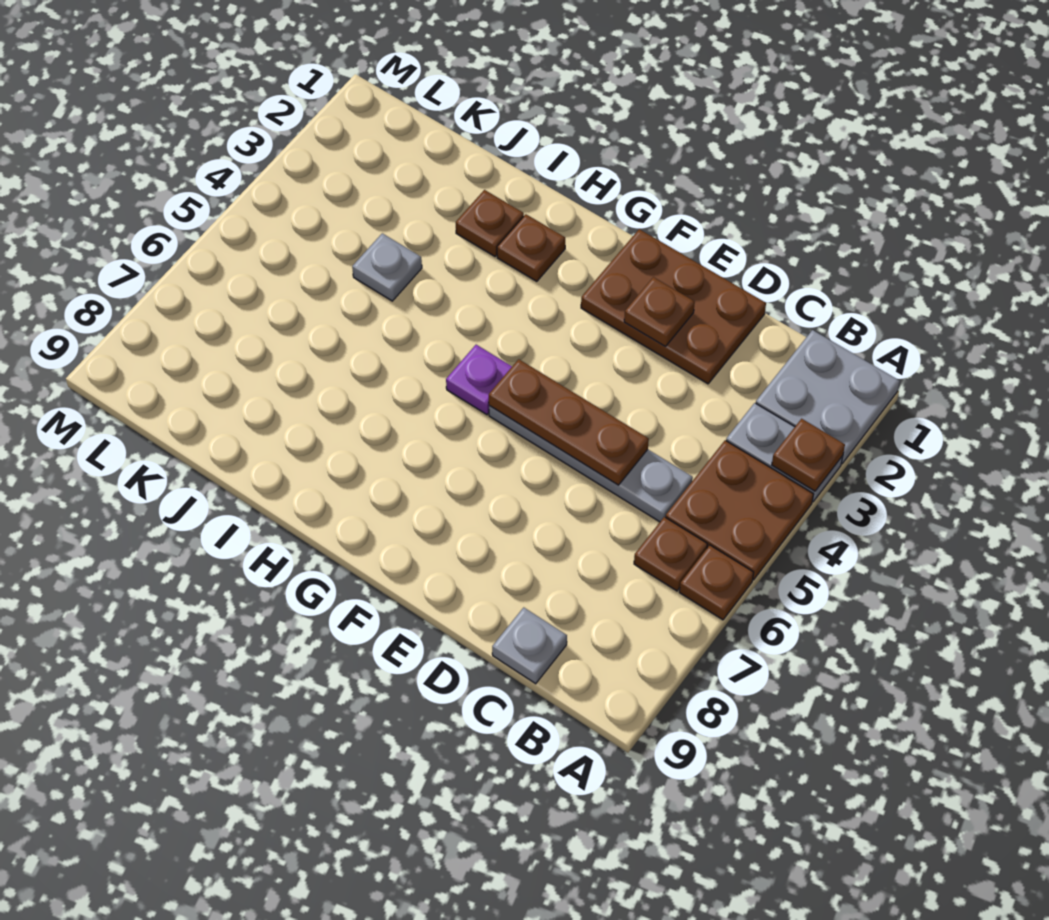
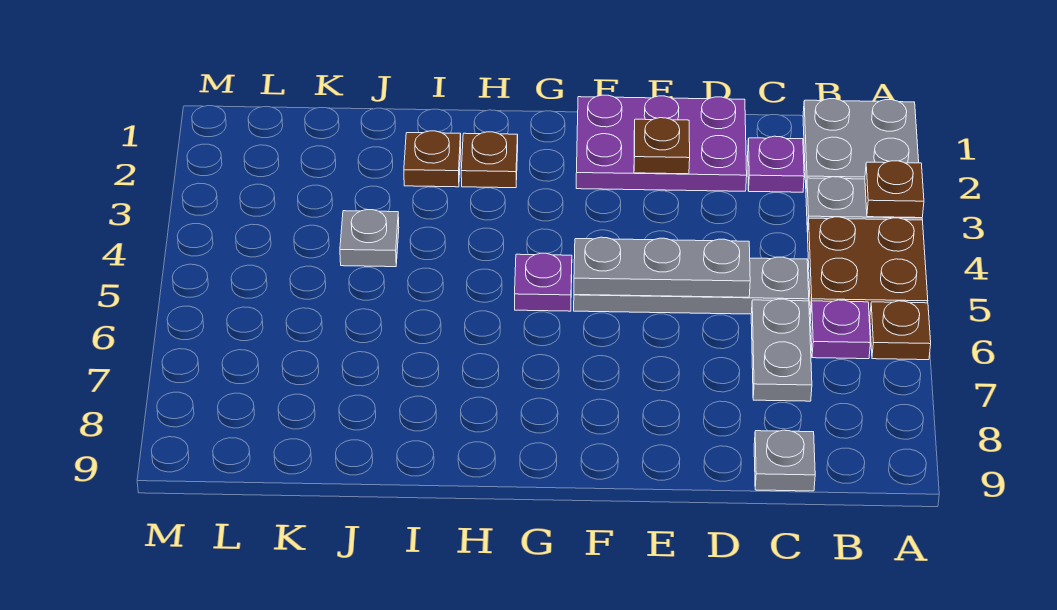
brown plate B6 level 1 -> purple plate B6 level 1
none -> purple plate C2 level 1
none -> grey plate C6:C7 level 1
brown plate D1:F2 level 1 -> purple plate D1:F2 level 1
brown plate D5:F5 level 2 -> grey plate D5:F5 level 2

